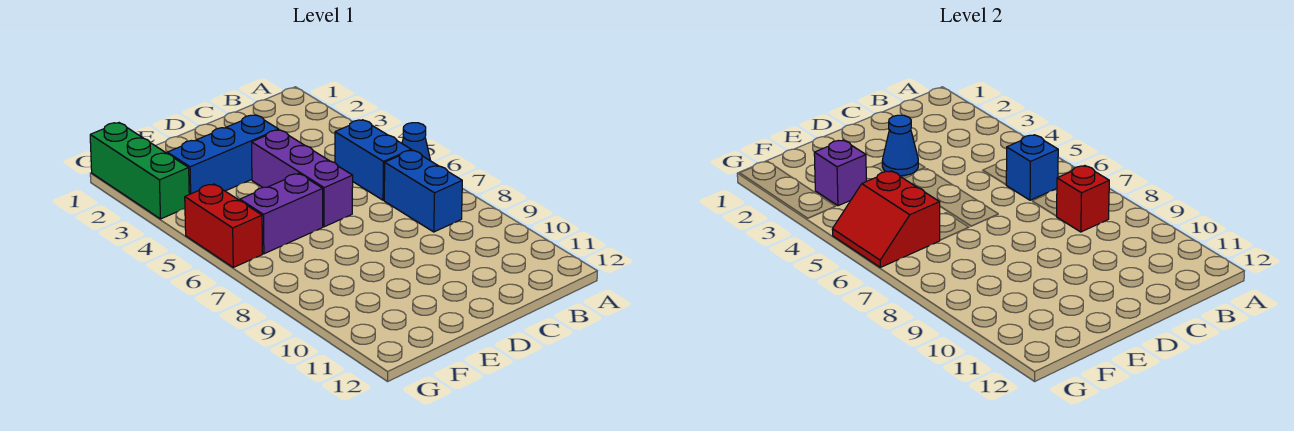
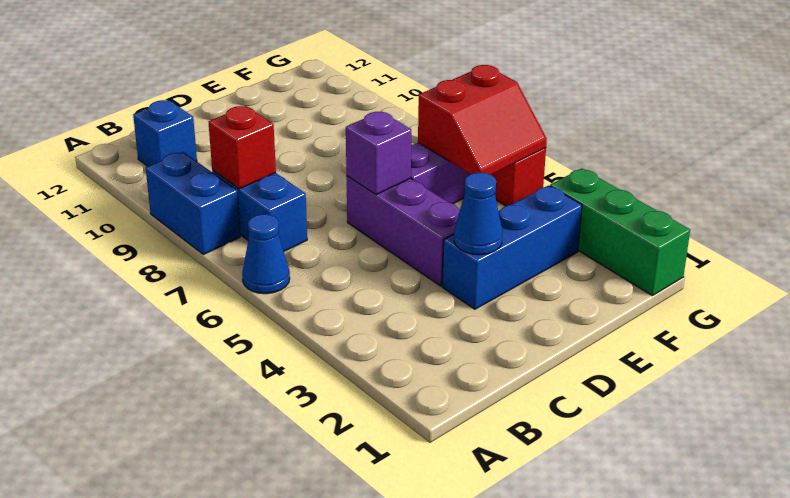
blue brick B5:B6 level 1 -> blue brick A8:A9 level 1
blue brick B6 level 2 -> blue brick B11 level 1
purple brick F3 level 2 -> purple brick D6 level 2
red slope F5:G6 level 2 top F -> red slope F5:G6 level 2 top 6

